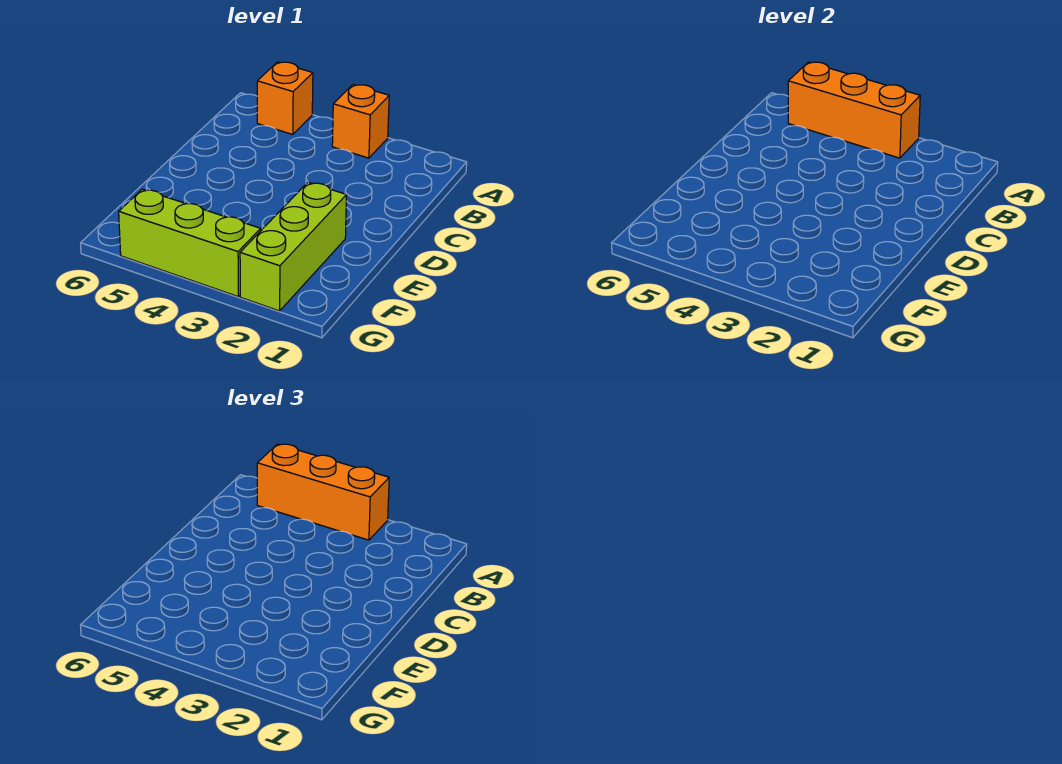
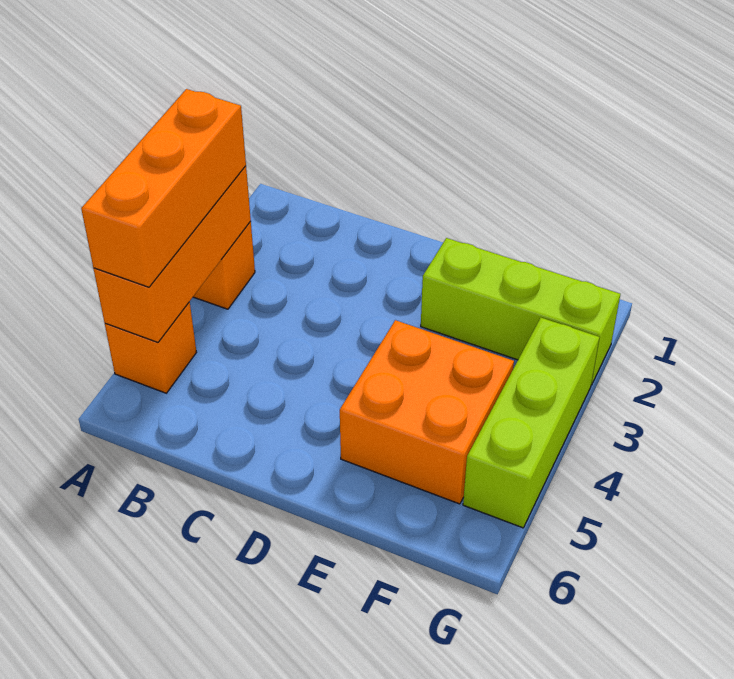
none -> orange brick E4:F5 level 1

